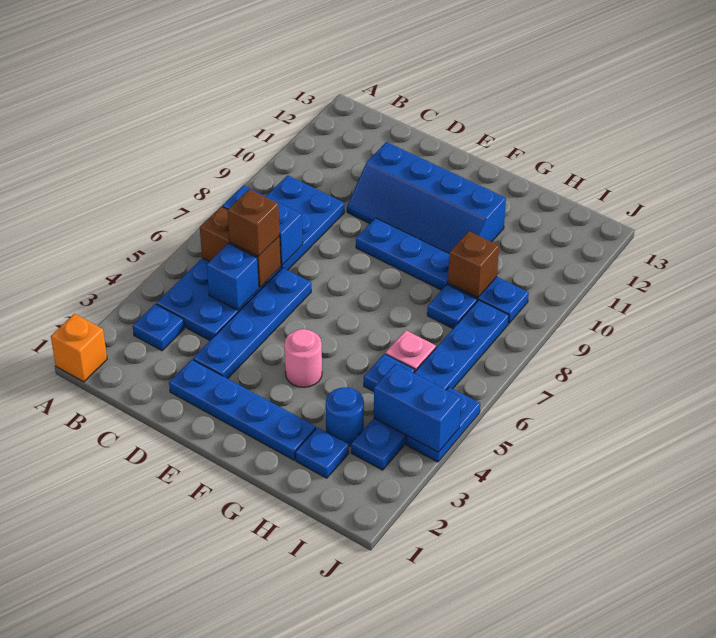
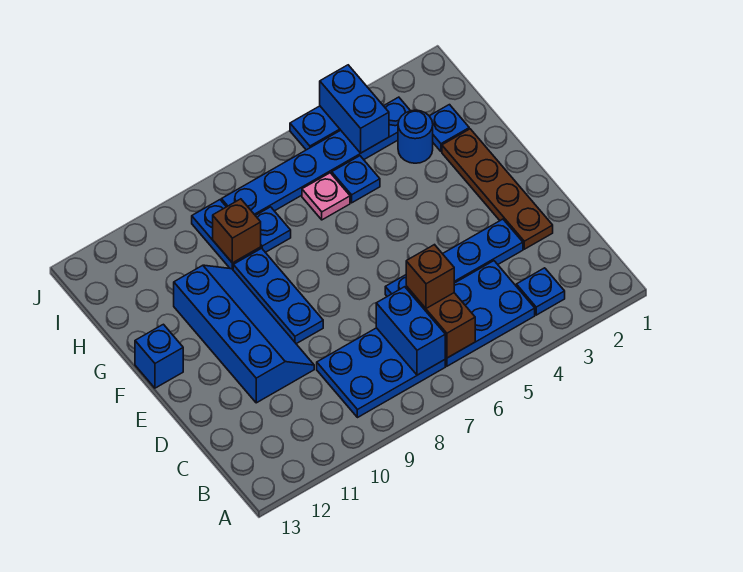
orange brick A1 level 1 -> none
blue brick C5 level 2 -> blue brick F13 level 1
blue plate D2:G2 level 1 -> brown plate D2:G2 level 1
pink round brick F4 level 1 -> none

